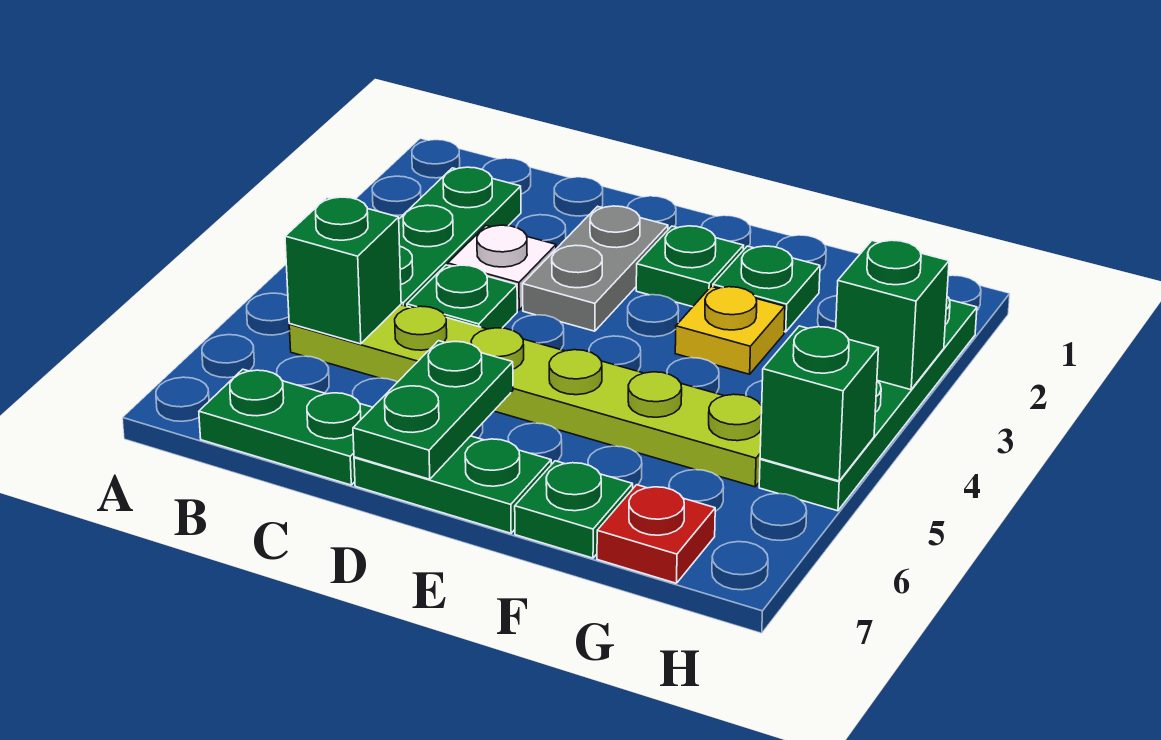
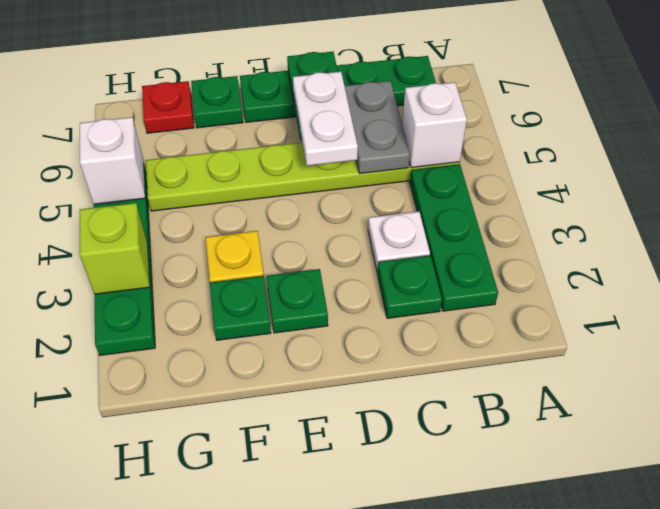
green brick B5 level 2 -> white brick B5 level 2
green plate C4 level 1 -> green plate C2 level 1
grey plate D2:D3 level 1 -> grey plate C5:C6 level 2
none -> white plate D5:D6 level 3
green brick H3 level 2 -> lime brick H3 level 2
green brick H5 level 2 -> white brick H5 level 2

